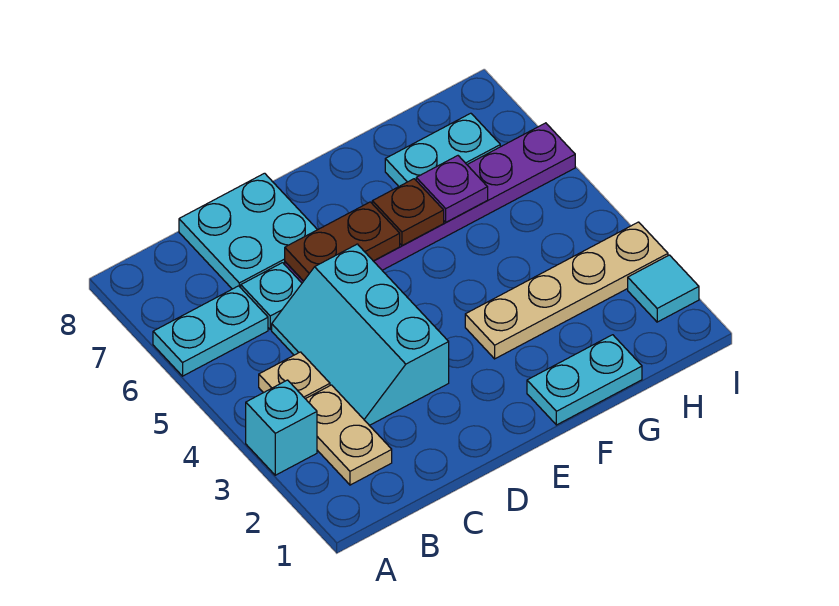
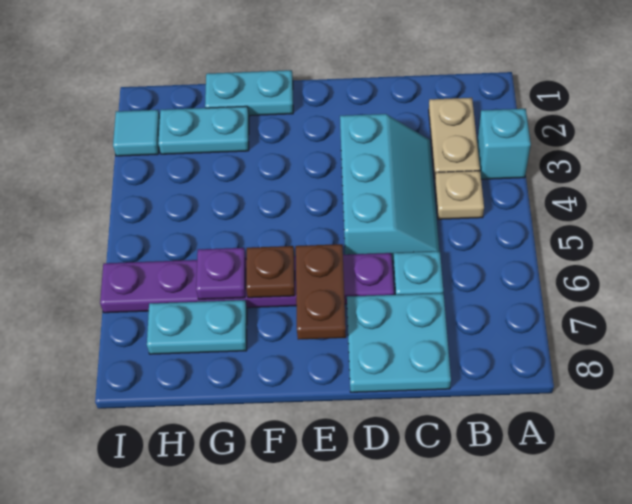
cyan plate A6:B6 level 1 -> cyan plate G2:H2 level 1
brown plate D6:E6 level 2 -> brown plate E6:E7 level 2
tan plate F3:I3 level 1 -> none

